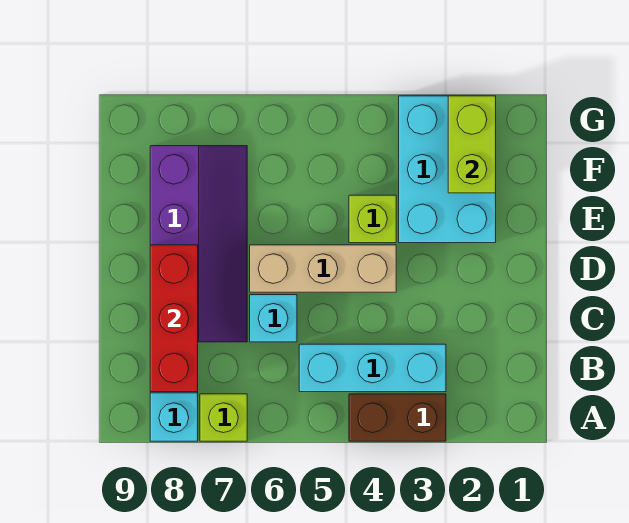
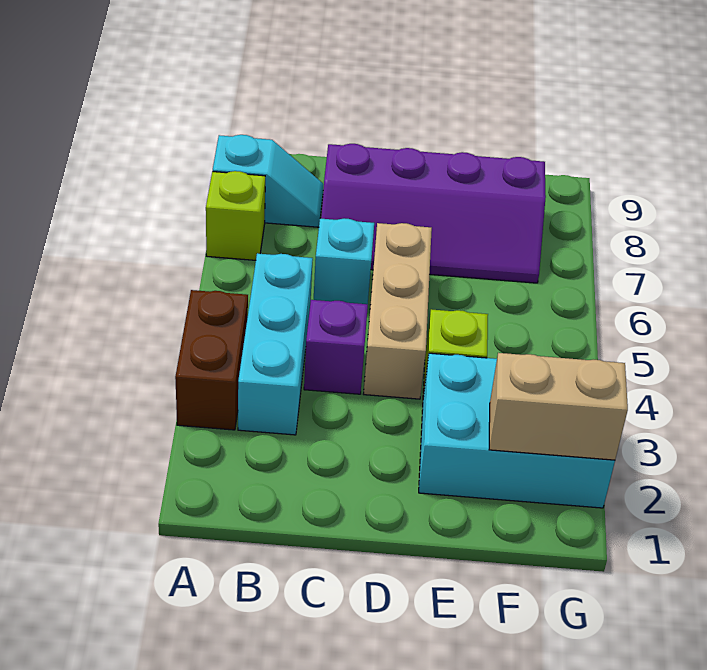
red brick B8:D8 level 2 -> none
none -> purple brick C4 level 1
lime brick F2:G2 level 2 -> tan brick F2:G2 level 2

